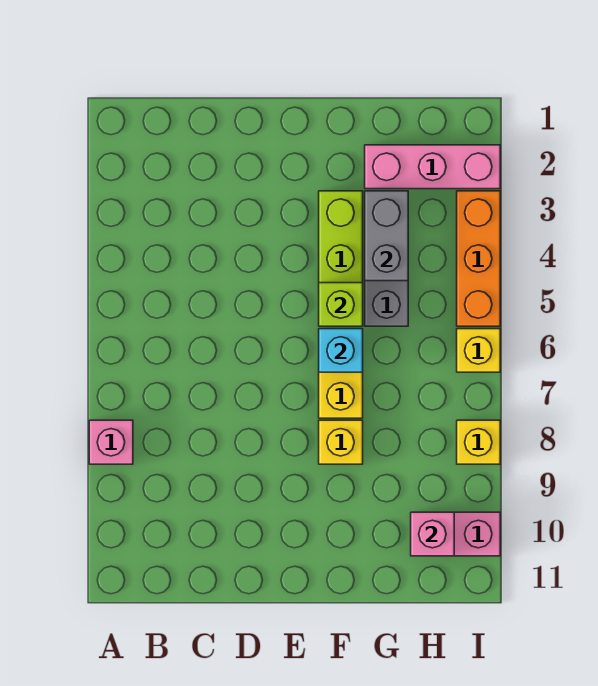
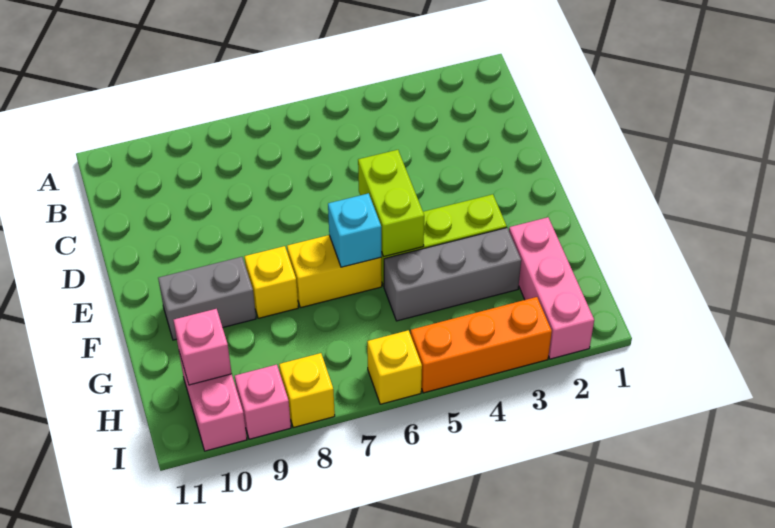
pink brick A8 level 1 -> pink brick I9 level 1
lime brick F5 level 2 -> lime brick E5:F5 level 2
grey brick G3:G4 level 2 -> grey brick F9:F10 level 1

